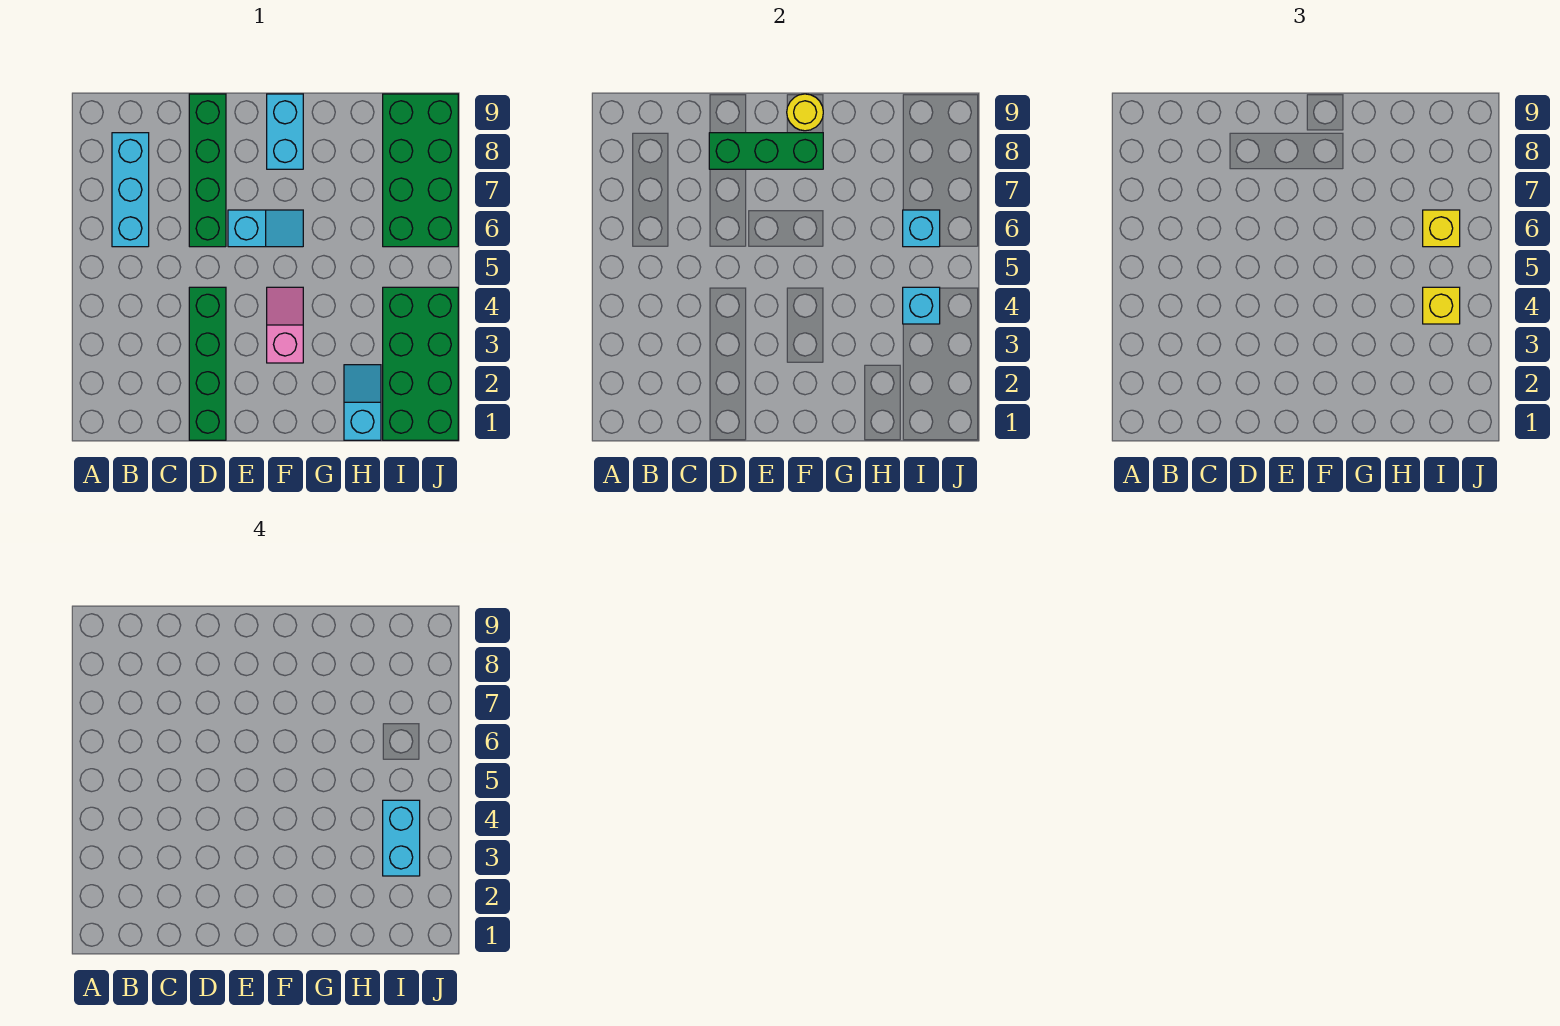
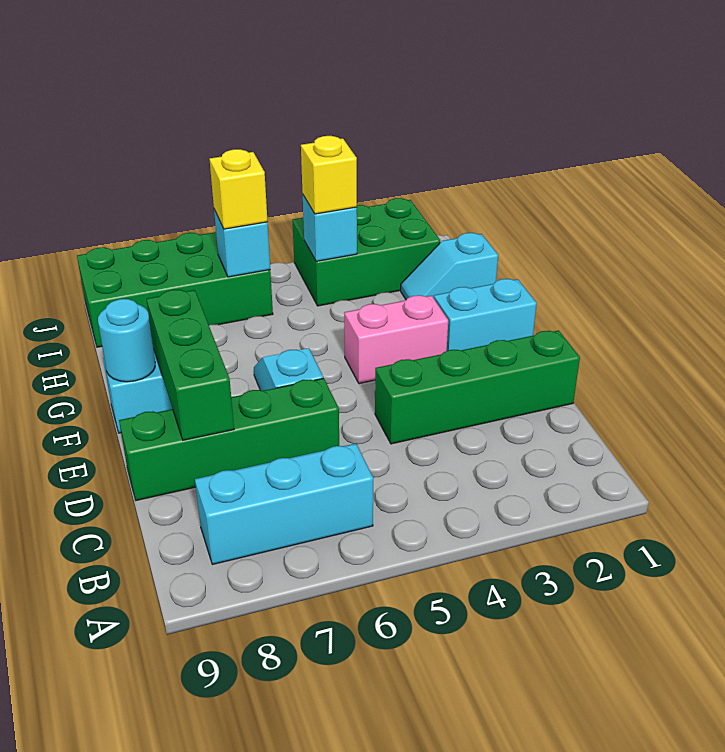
pink slope F3:F4 level 1 top 3 -> pink brick F3:F4 level 1
yellow round brick F9 level 2 -> cyan round brick F9 level 2
green brick I1:J4 level 1 -> green brick I2:J4 level 1
cyan brick I3:I4 level 4 -> cyan brick F1:F2 level 1

